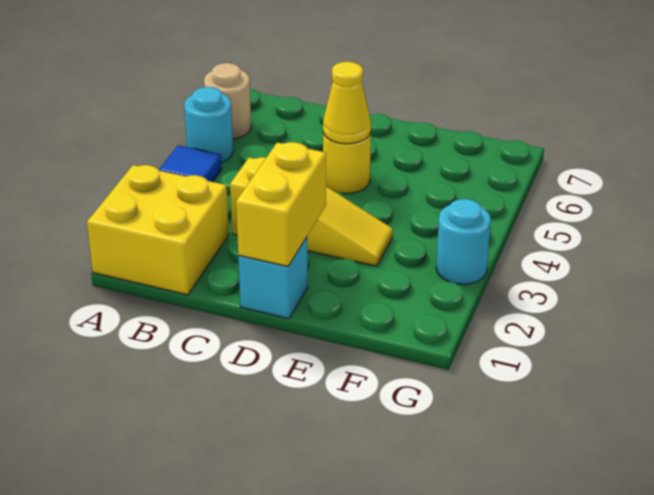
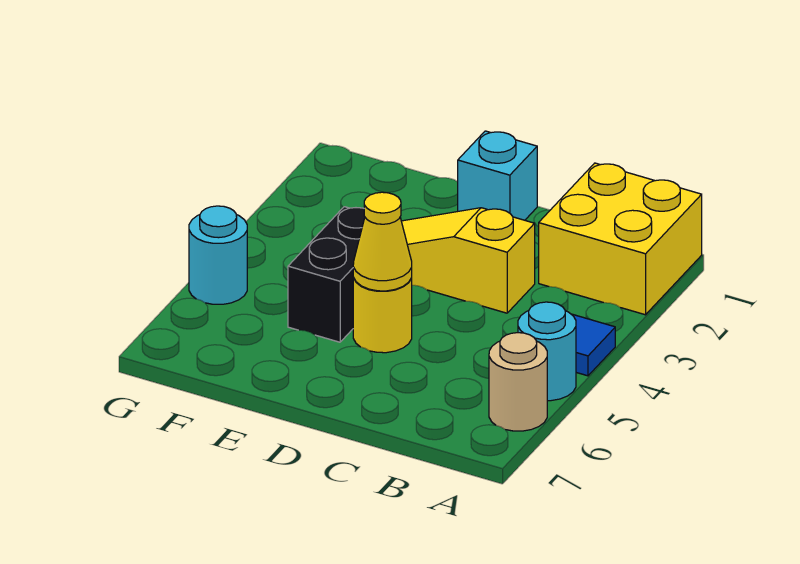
yellow brick D1:D2 level 2 -> none
none -> black brick E4:E5 level 1
cyan round brick G3 level 1 -> cyan round brick G5 level 1

